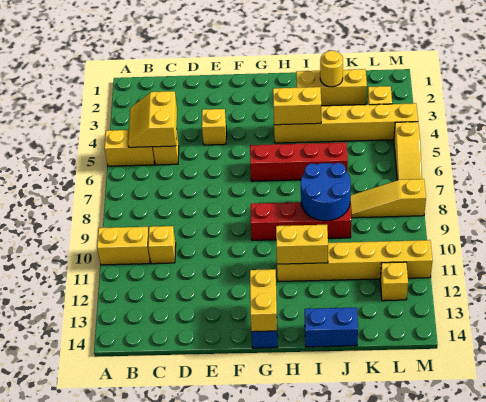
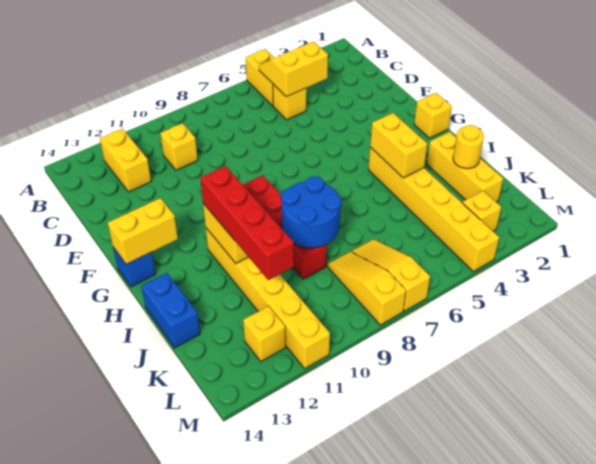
yellow brick A10:B10 level 1 -> yellow brick B12:C12 level 1
yellow brick E4 level 1 -> yellow brick G1 level 1
red brick G6:J6 level 1 -> red brick H11:K11 level 3
yellow slope M5:M7 level 1 top 5 -> yellow slope K7:M7 level 1 top M

